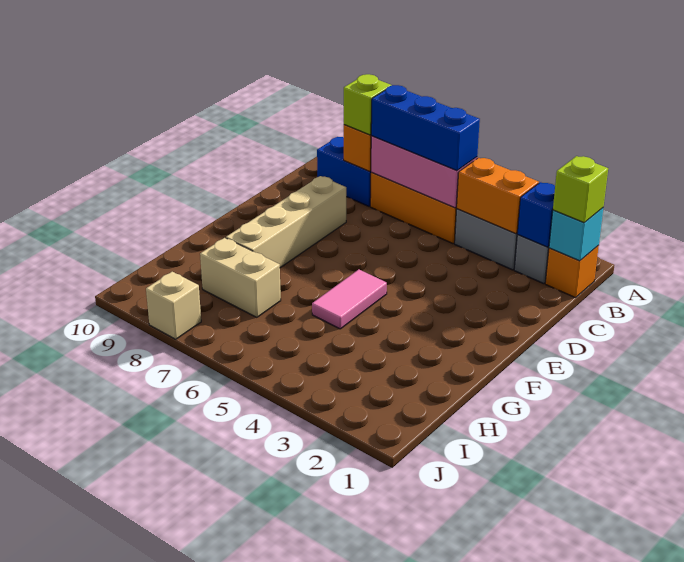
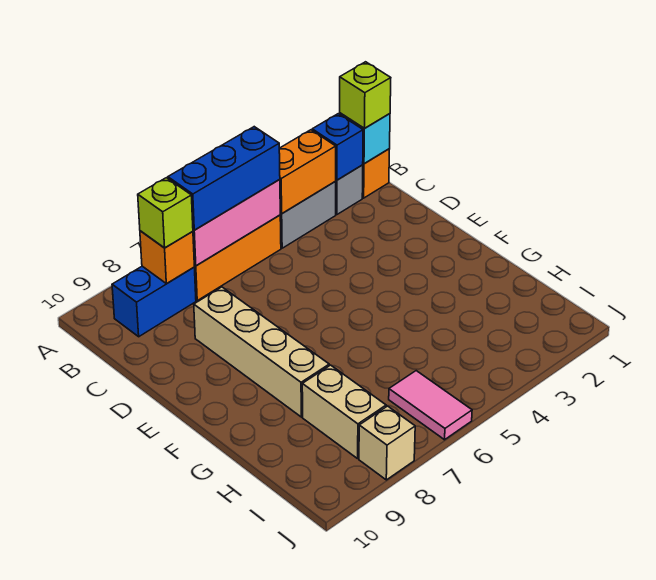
pink tile F5:G5 level 1 -> pink tile I6:J6 level 1
tan brick H7:H8 level 1 -> tan brick H8:I8 level 1

